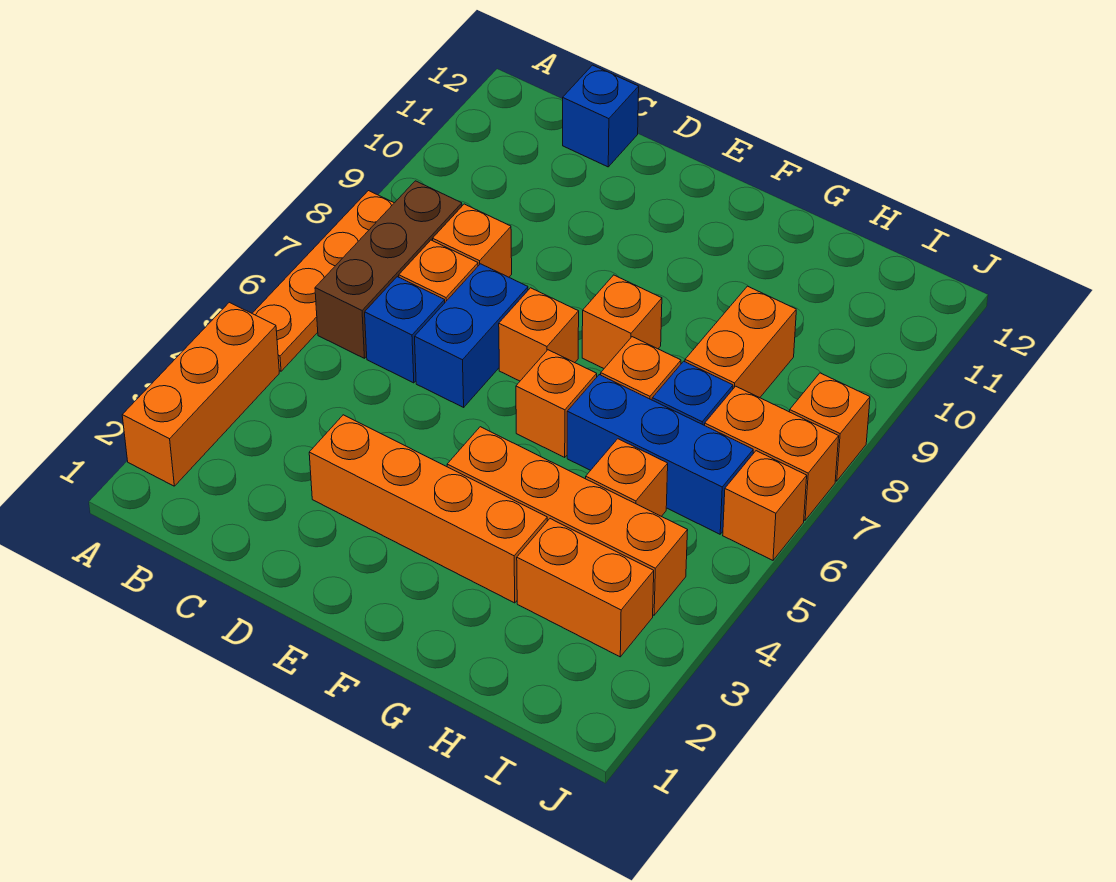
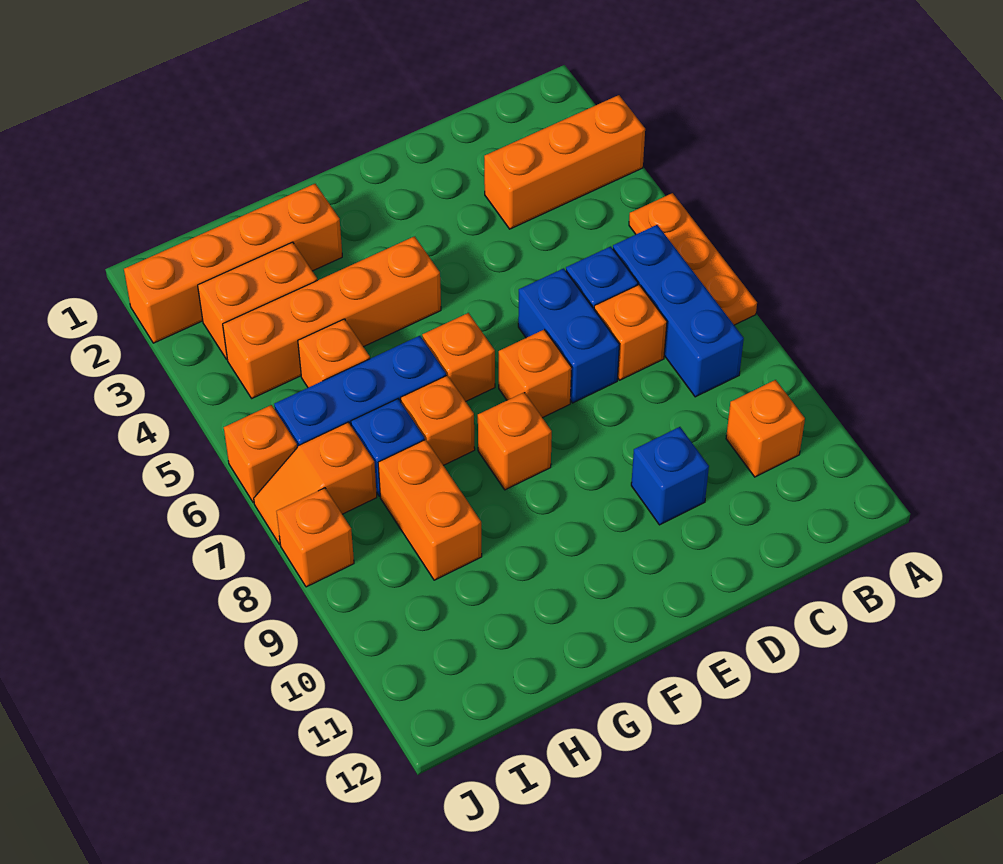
orange brick A2:A4 level 1 -> orange brick A3:C3 level 1
orange plate A5:A8 level 1 -> orange plate A5:A7 level 1
brown brick B6:B8 level 1 -> blue brick B6:B8 level 1
orange brick C8 level 1 -> orange brick B10 level 1
blue brick C12 level 1 -> blue brick D10 level 1
orange brick D3:G3 level 1 -> orange brick G2:J2 level 1
orange brick I7:J7 level 1 -> orange slope I7:J7 level 1 top I

